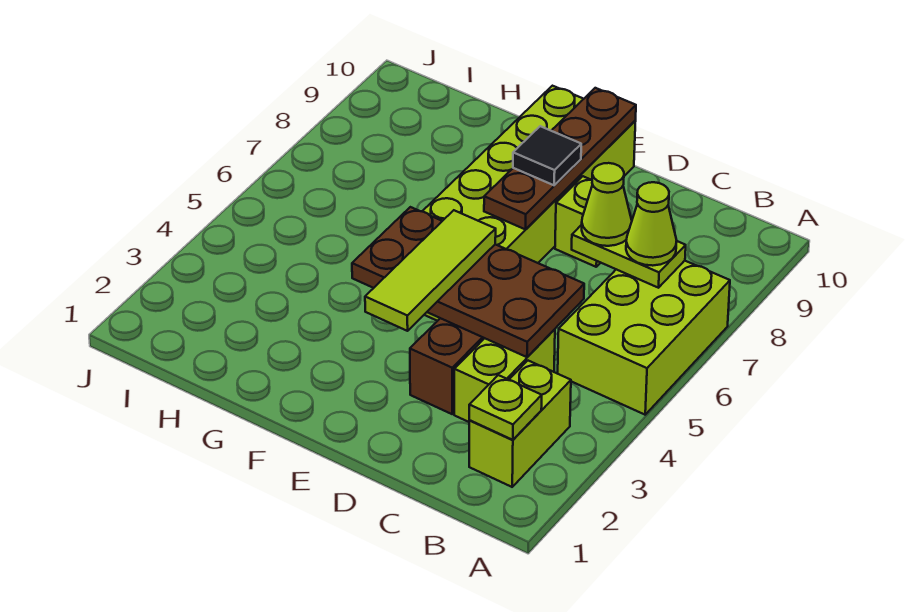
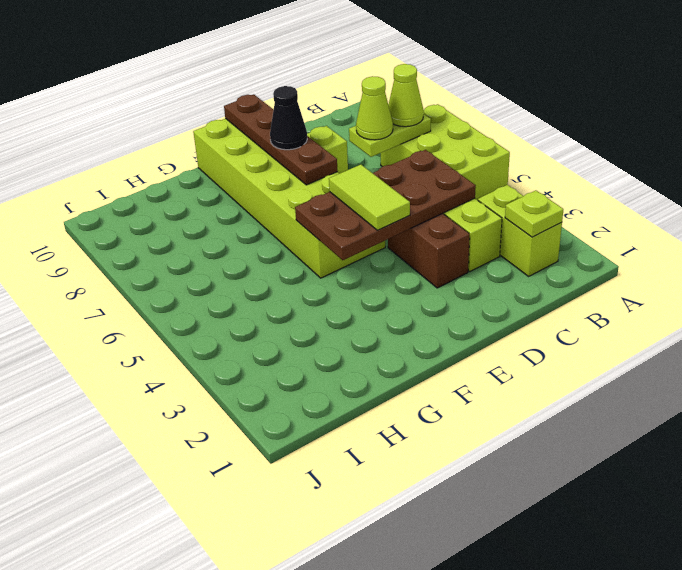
lime tile E3:E5 level 3 -> lime tile E4:E5 level 3
black tile E8 level 3 -> black cone E8 level 3

